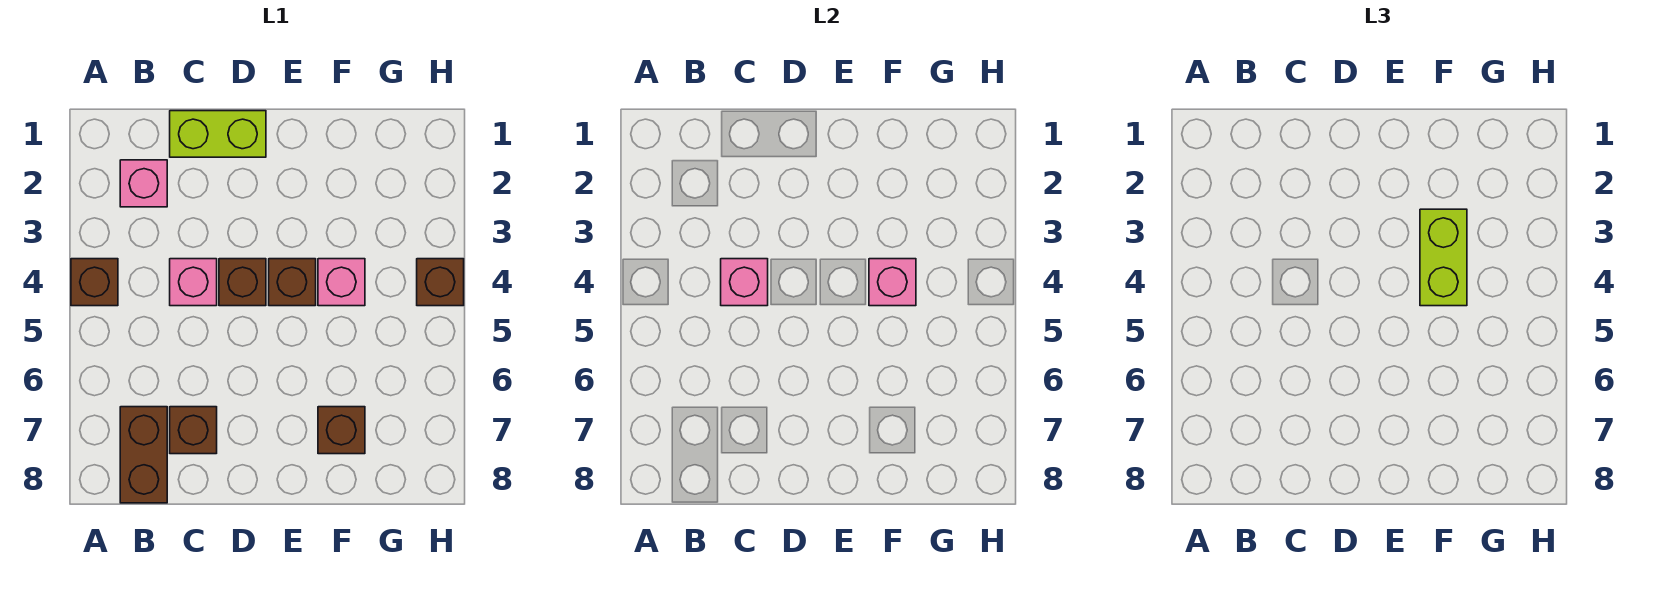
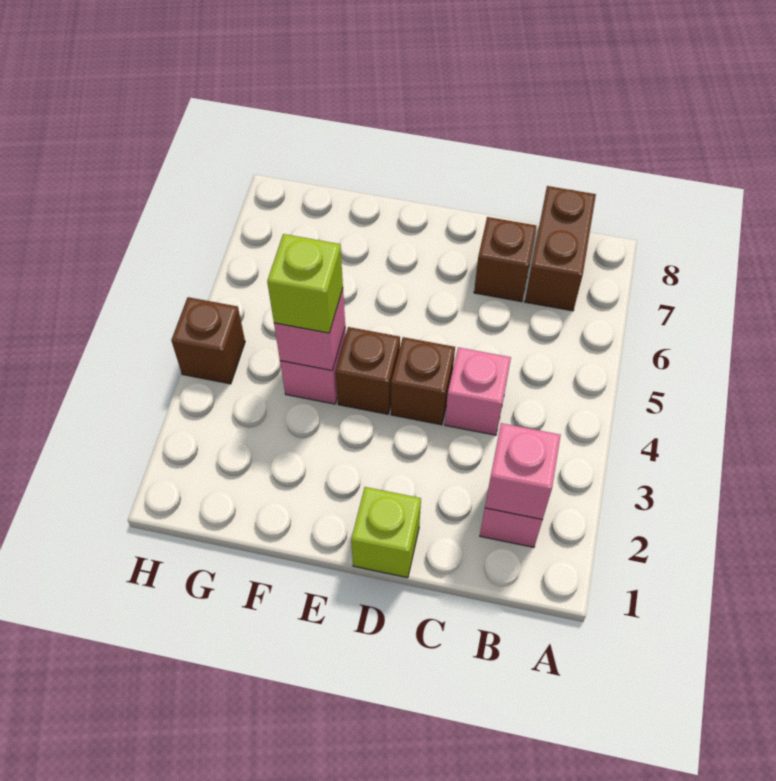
brown brick A4 level 1 -> none
lime brick C1:D1 level 1 -> lime brick D1 level 1
pink brick C4 level 2 -> pink brick B2 level 2
lime brick F3:F4 level 3 -> lime brick F4 level 3
brown brick F7 level 1 -> none

